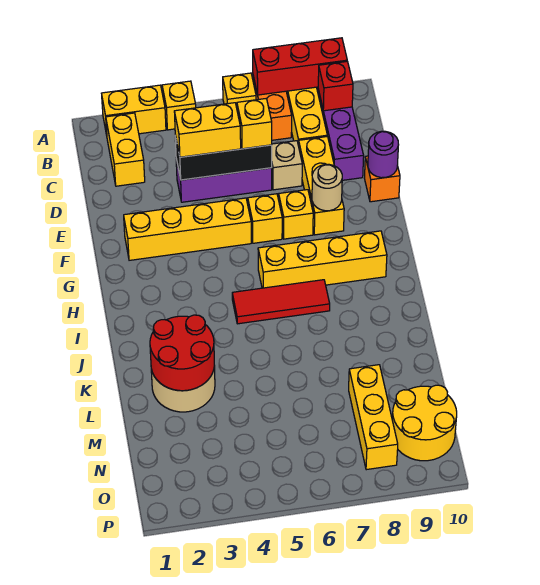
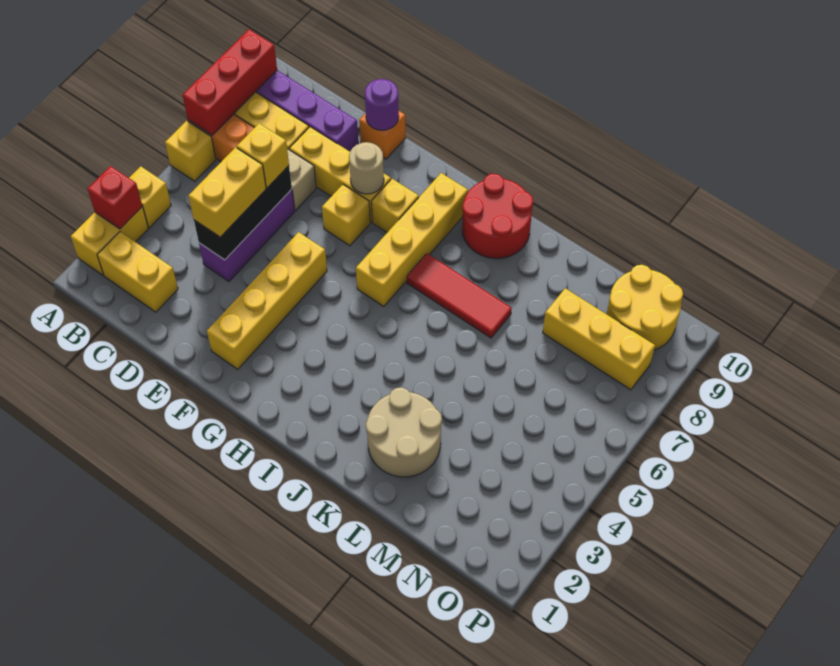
red brick B9 level 2 -> red brick A3 level 2
yellow brick F6 level 1 -> yellow brick G8 level 1
red tile I5:I7 level 1 -> red tile I7:K7 level 1
red round brick K2:L3 level 2 -> red round brick I9:J10 level 1

